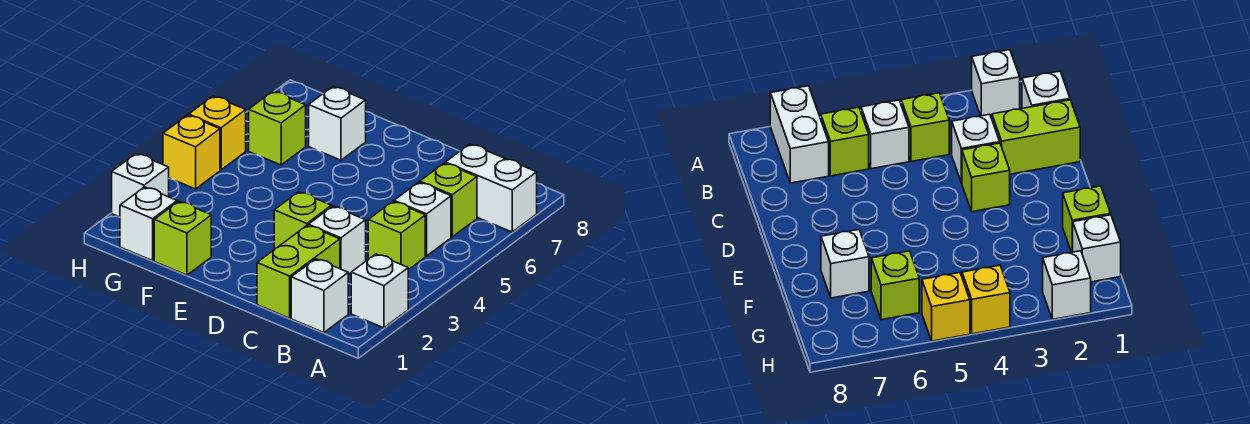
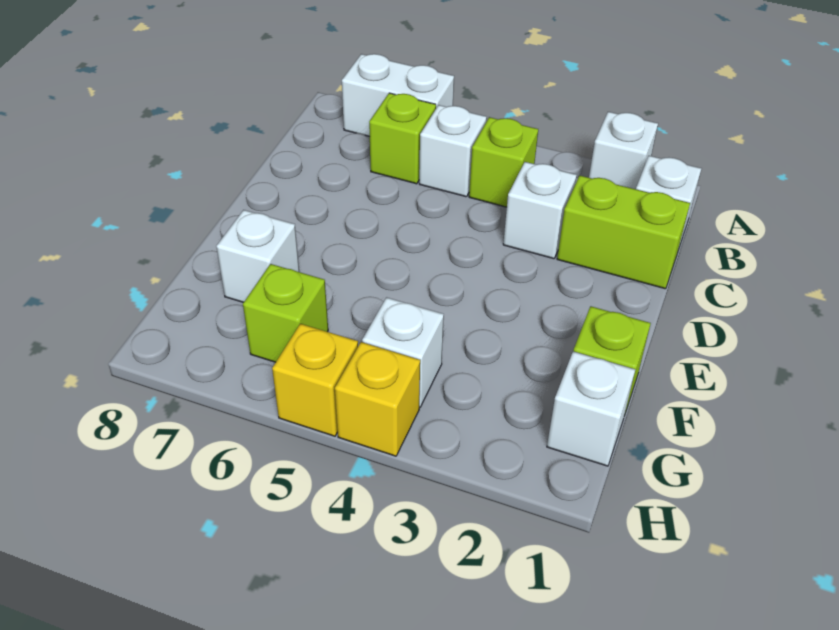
white brick A7:B7 level 1 -> white brick A6:A7 level 1
lime brick D3 level 1 -> none
white brick H2 level 1 -> white brick G4 level 1

